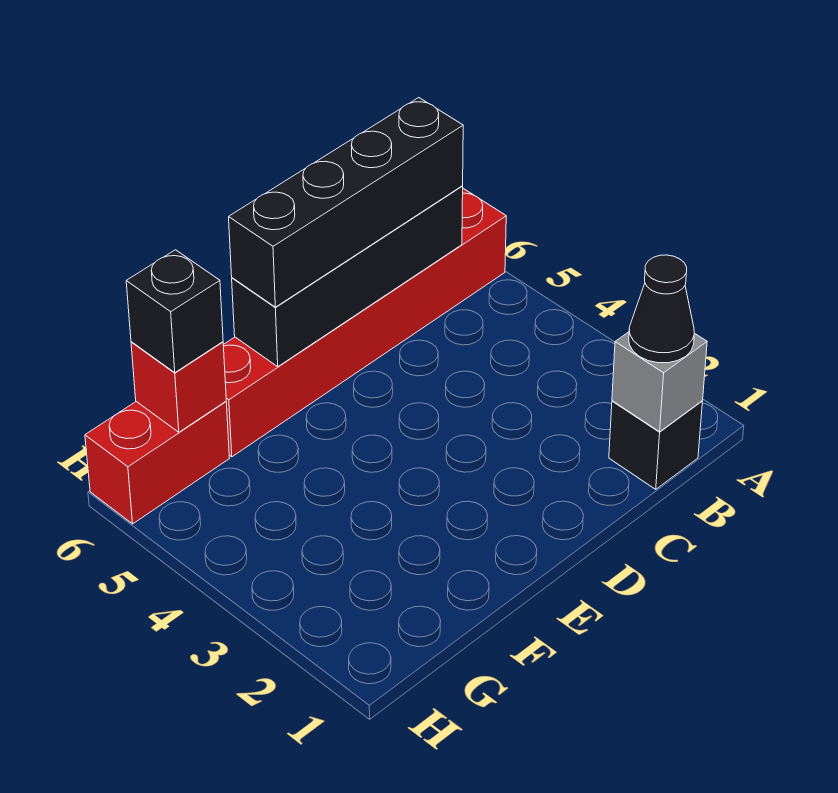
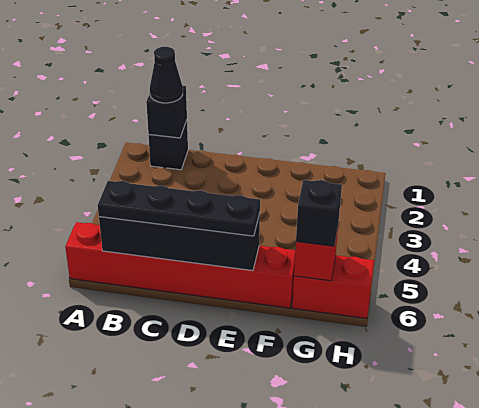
grey brick B1 level 2 -> black brick B1 level 2
black brick B6:E6 level 3 -> black plate B6:E6 level 3

